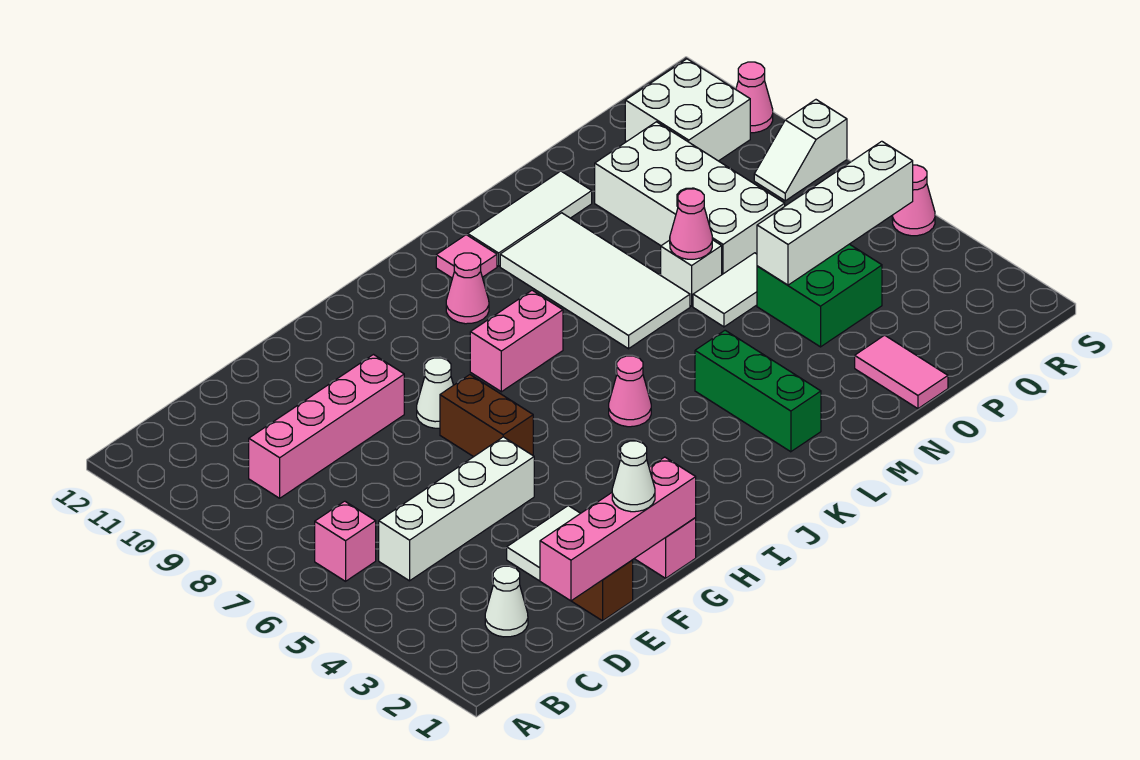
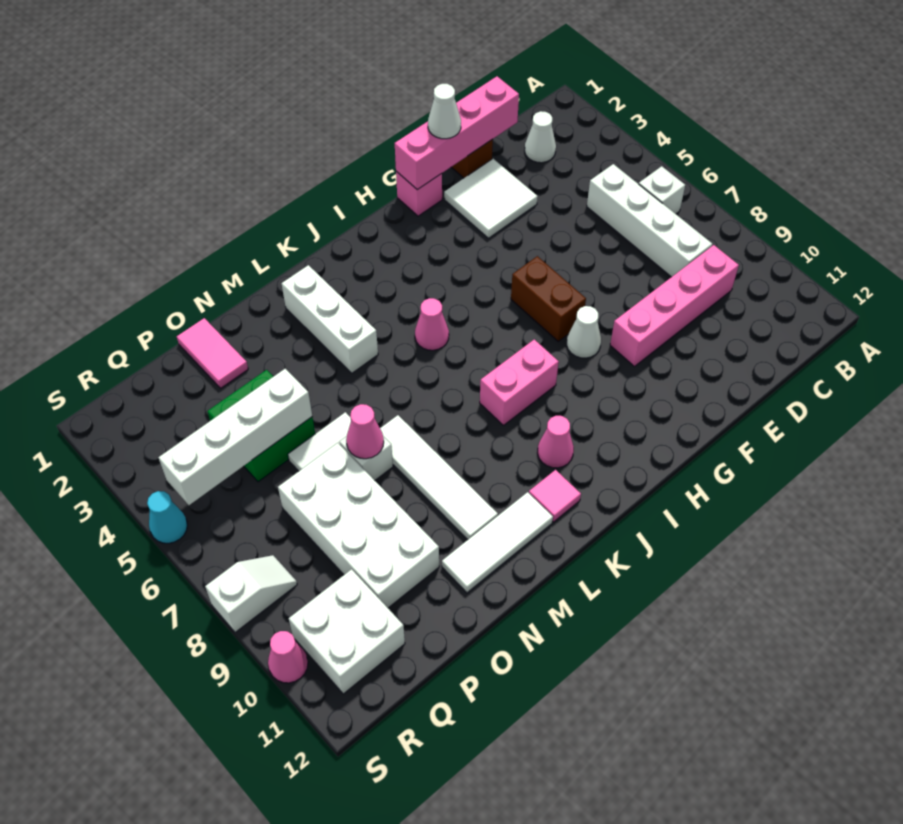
pink brick B6 level 1 -> white brick B6 level 1
white brick C5:F5 level 1 -> white brick C5:C8 level 1
green brick L2:L4 level 1 -> white brick L2:L4 level 1
white tile L7:M10 level 1 -> white tile M7:M10 level 1
pink cone S5 level 1 -> cyan cone S5 level 1

